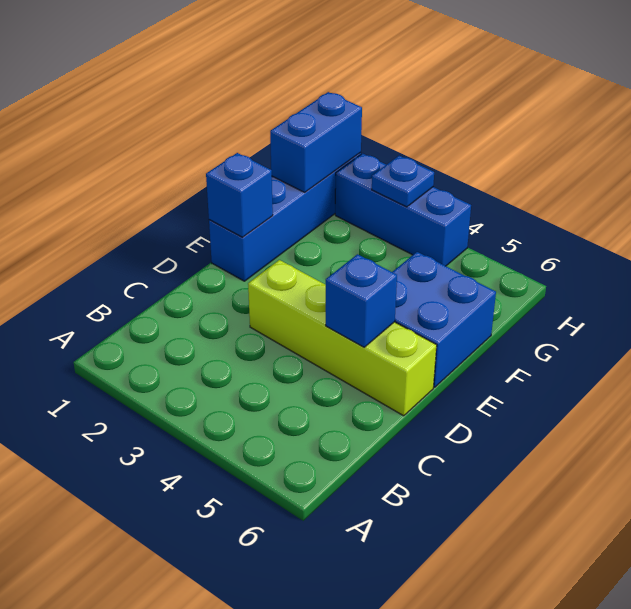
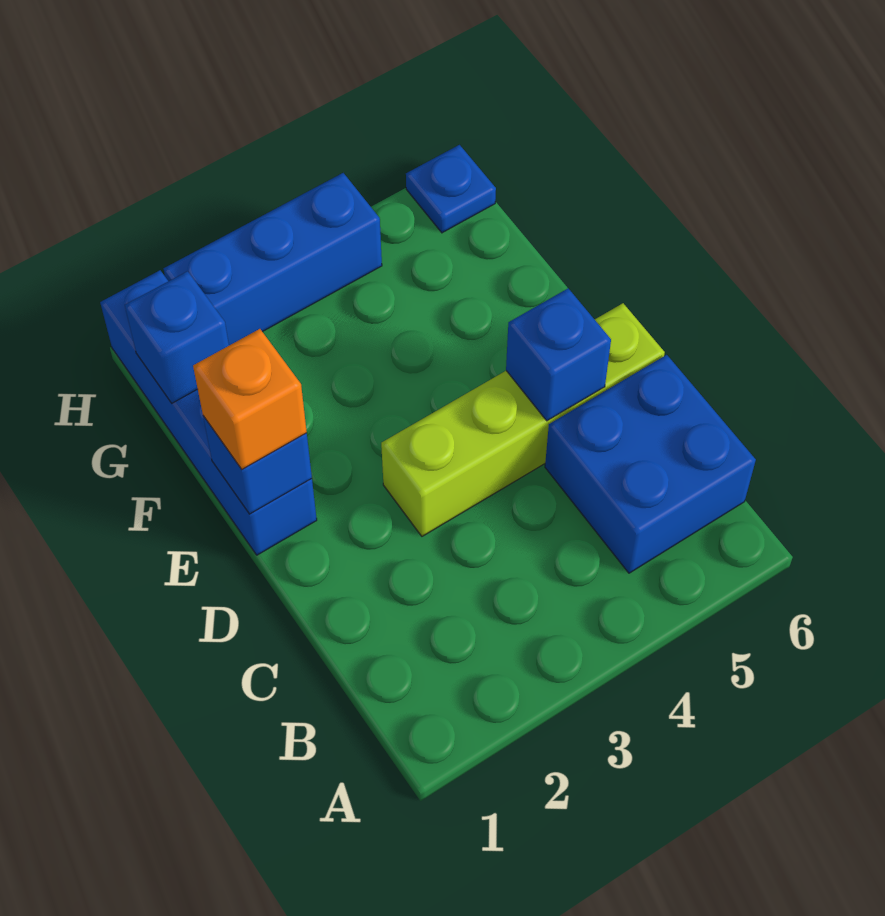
none -> orange brick E1 level 3
blue brick E5:F6 level 1 -> blue brick B5:C6 level 1
blue brick G1:H1 level 2 -> blue brick G1 level 2
blue plate H3 level 2 -> blue plate H6 level 1

